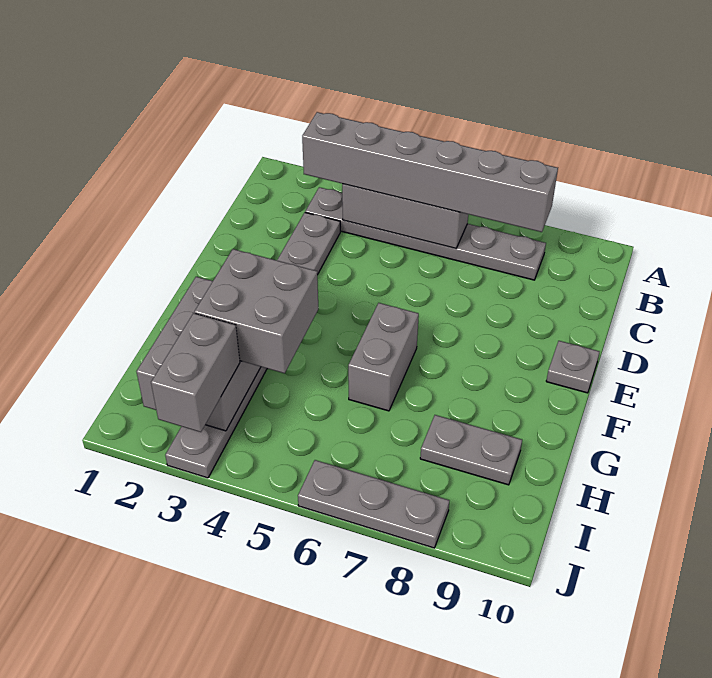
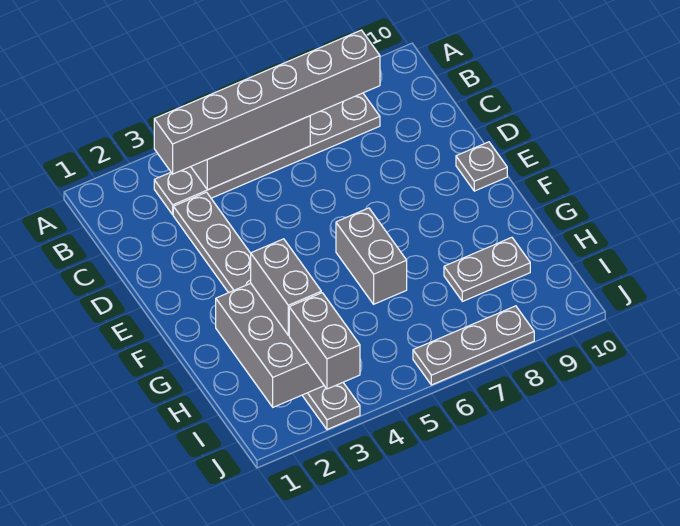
grey brick G3:H4 level 3 -> grey brick G3:H3 level 3

